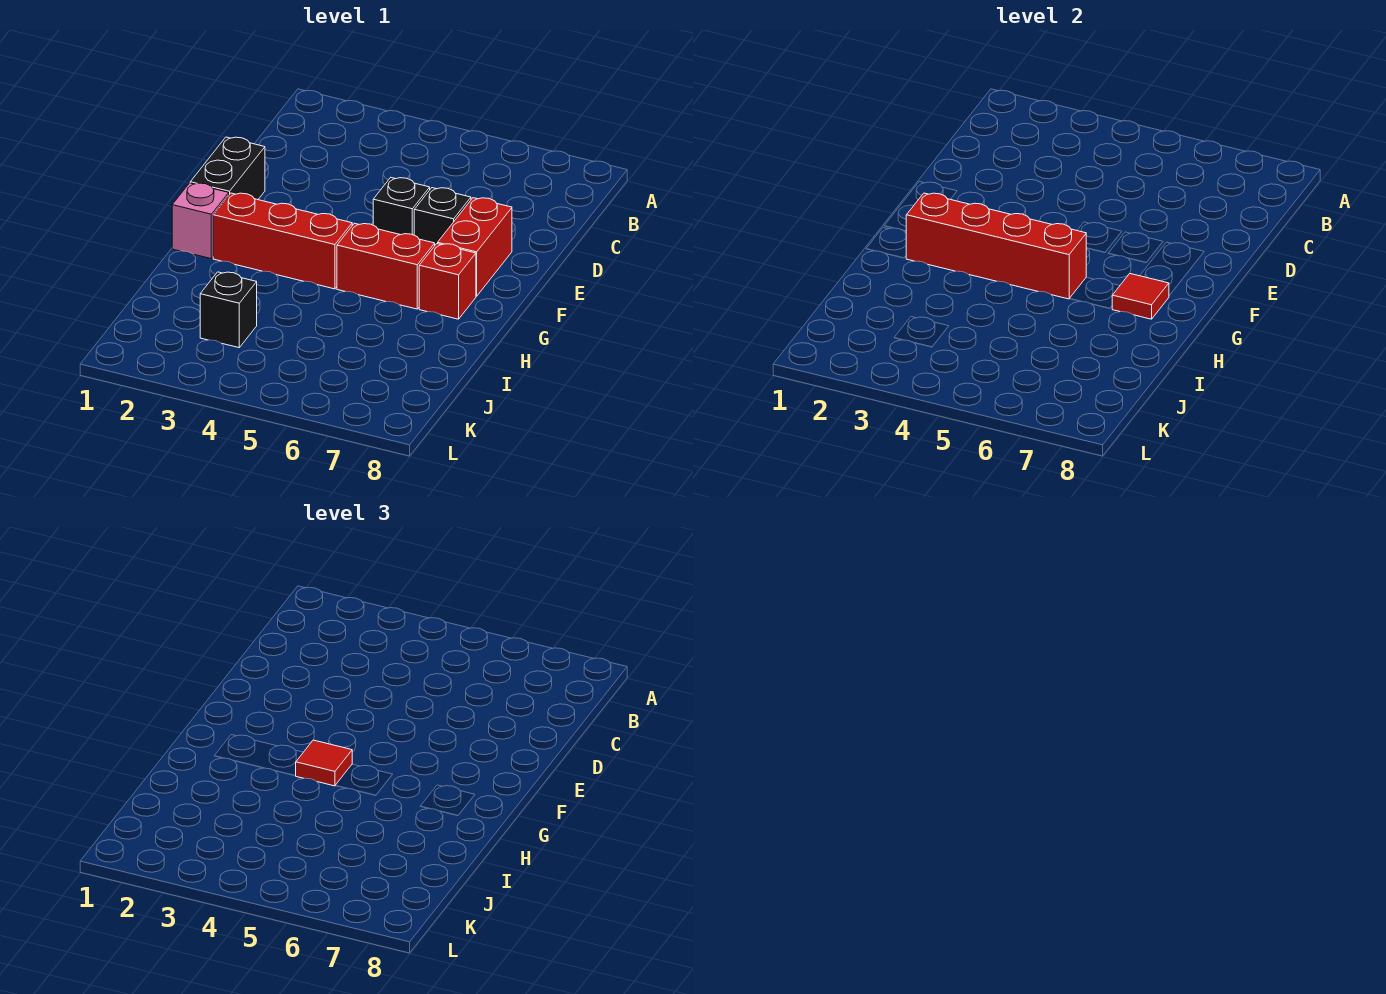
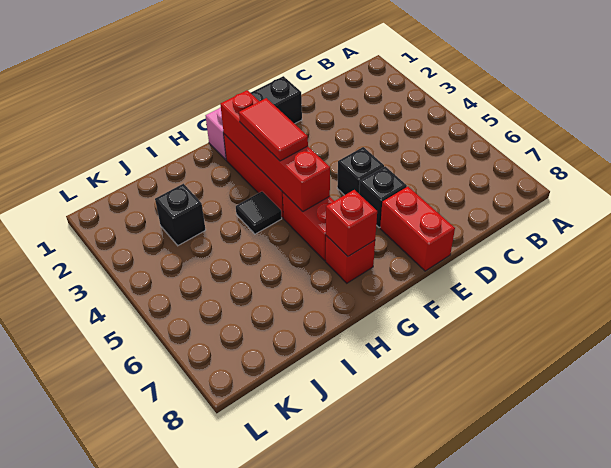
red brick E7:F7 level 1 -> red brick E7:E8 level 1
red tile G4 level 3 -> red tile G3:G4 level 3
red tile G7 level 2 -> red brick G7 level 2
none -> black tile H4 level 1

